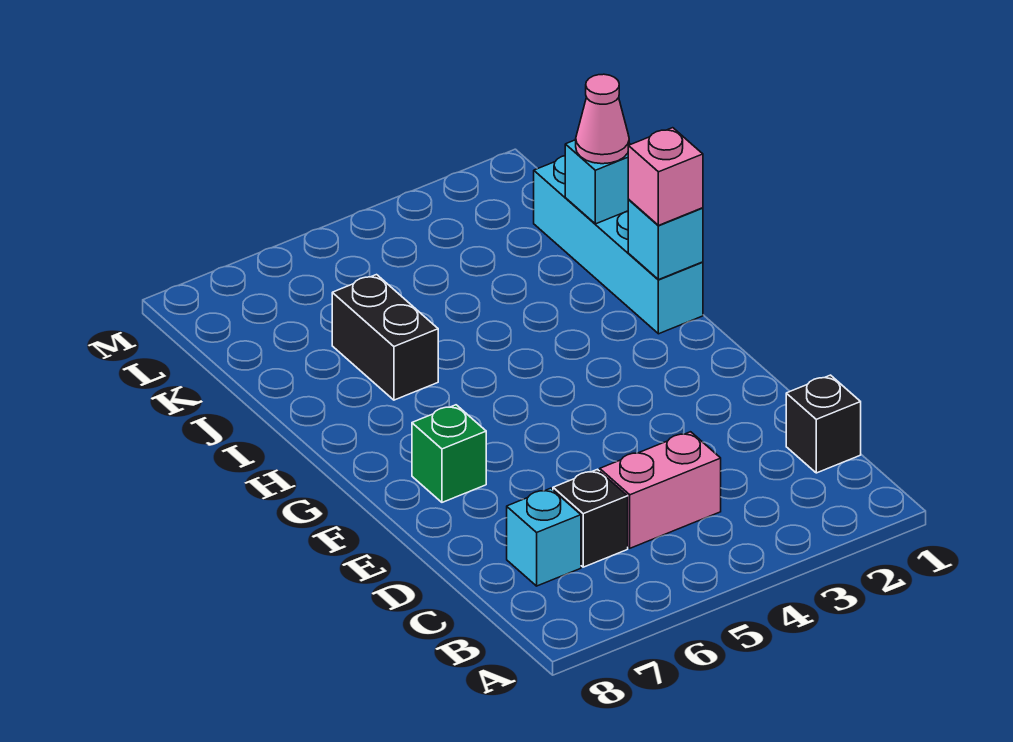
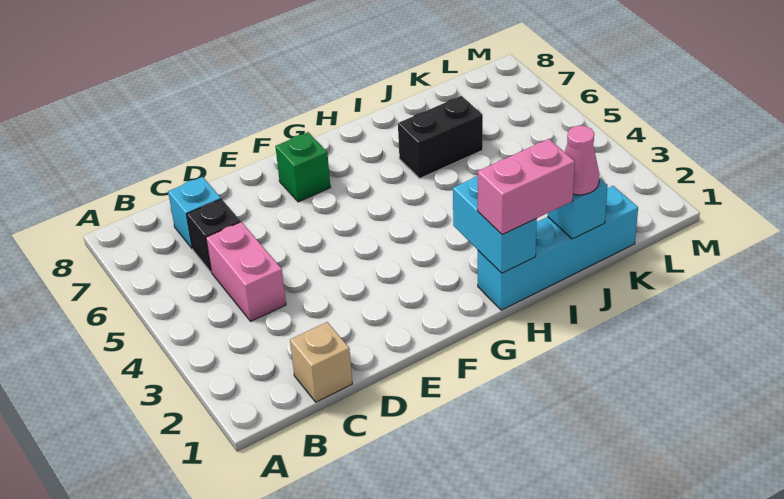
black brick C1 level 1 -> tan brick C1 level 1
cyan brick H1 level 2 -> cyan brick H1:H2 level 2
pink brick H1 level 3 -> pink brick H1:I1 level 3

